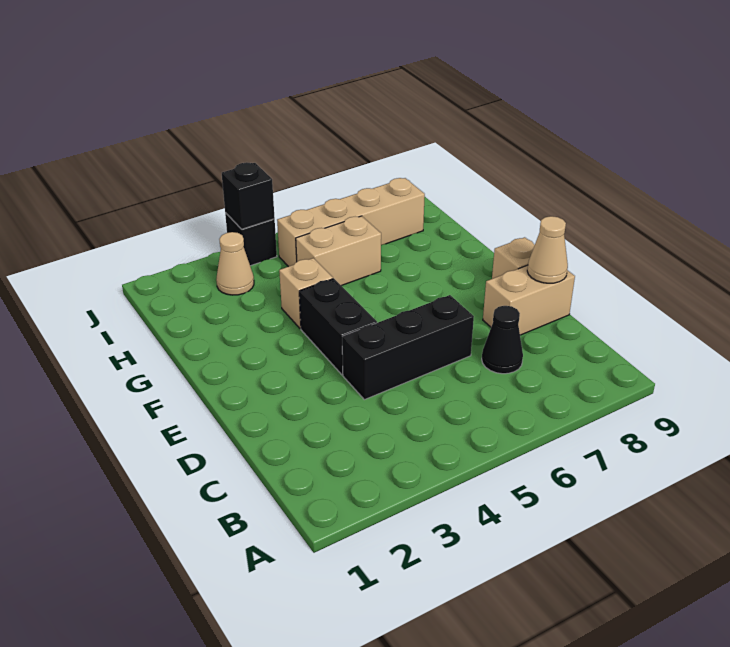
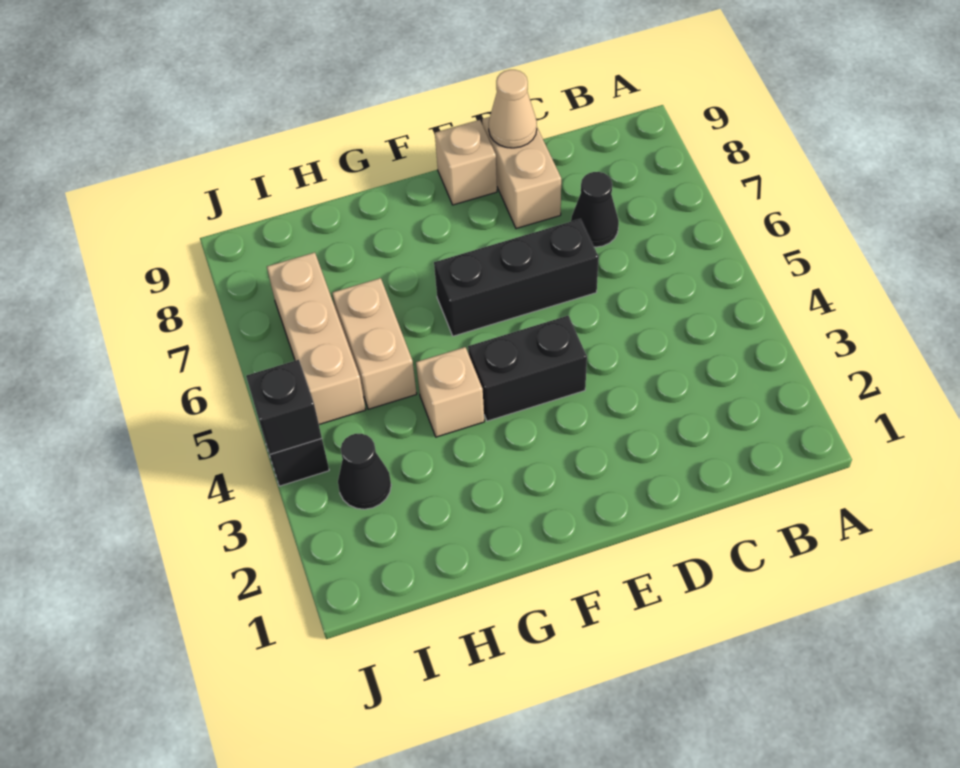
black brick D4:D6 level 1 -> black brick D6:F6 level 1
tan cone I3 level 1 -> black cone I3 level 1
tan brick I5:I8 level 1 -> tan brick I5:I7 level 1

